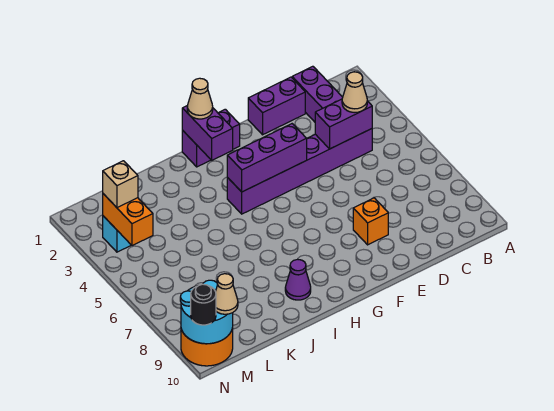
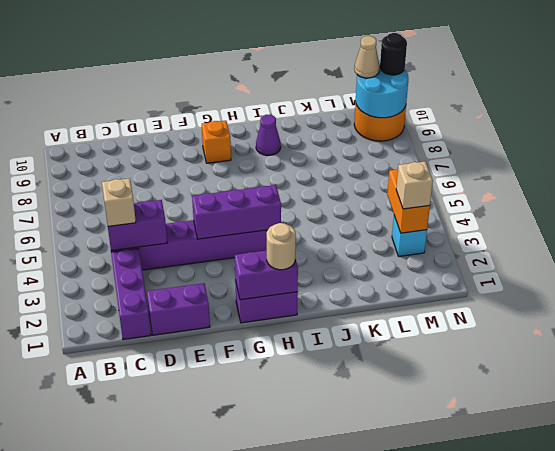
tan cone C4 level 3 -> tan brick C4 level 3
orange brick E8 level 1 -> orange brick G9 level 1
purple brick H1:H2 level 2 -> purple brick G1:H1 level 2
tan cone H1 level 3 -> tan round brick H1 level 3

